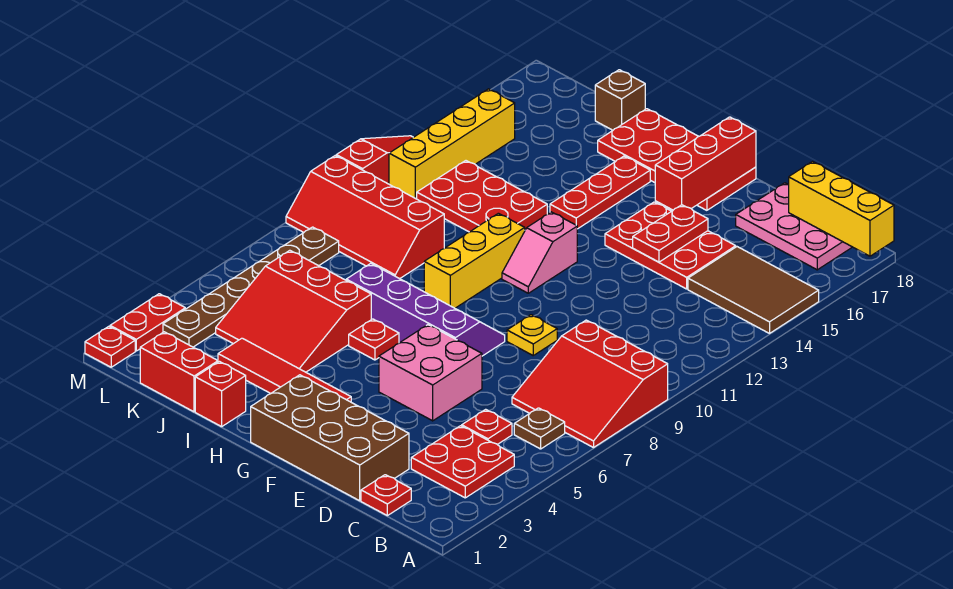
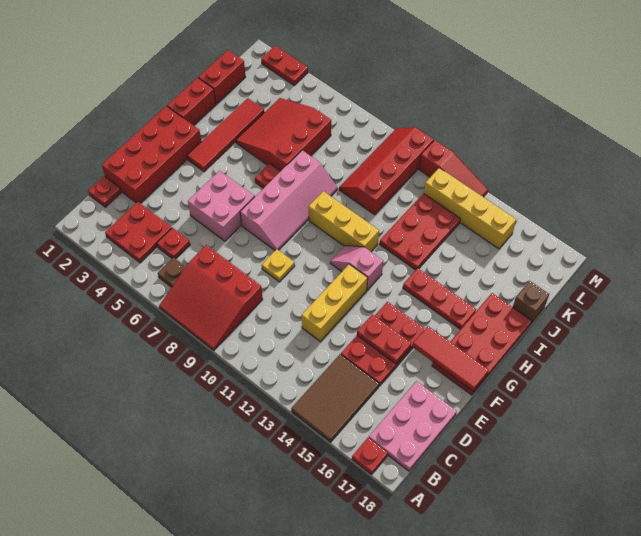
red slope A7:C9 level 1 top 9 -> red slope A7:C9 level 1 top C
yellow brick A18:C18 level 2 -> yellow brick D12:F12 level 1
brown brick D1:G2 level 1 -> red brick D1:G2 level 1
purple slope F7:I8 level 1 top 7 -> pink slope F7:I8 level 1 top 7
red brick F16:F18 level 2 -> red tile F16:F18 level 2
red brick I1 level 1 -> red brick H1:I1 level 1
brown plate L3:L8 level 1 -> none
red plate M1 level 1 -> red plate A17 level 1

